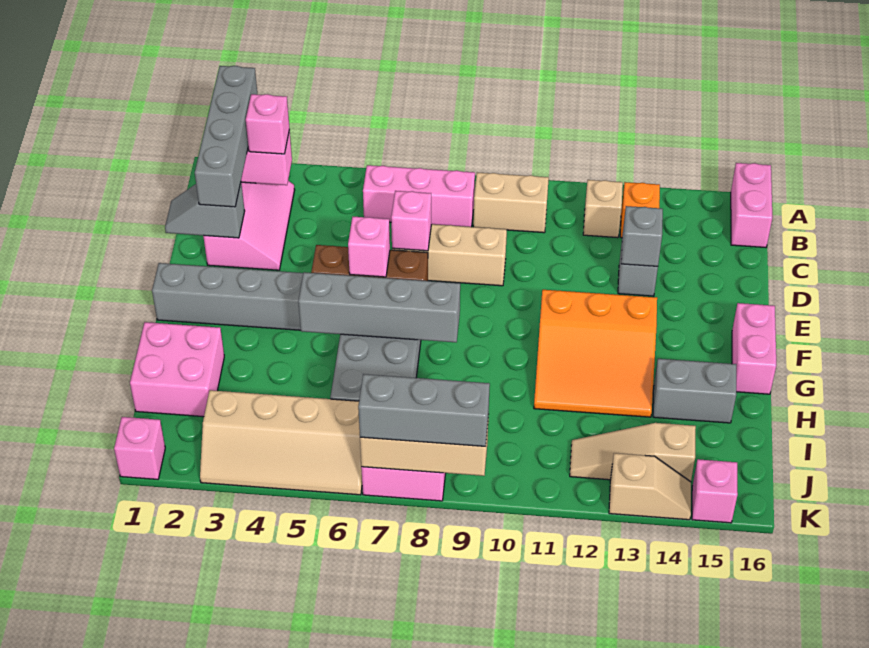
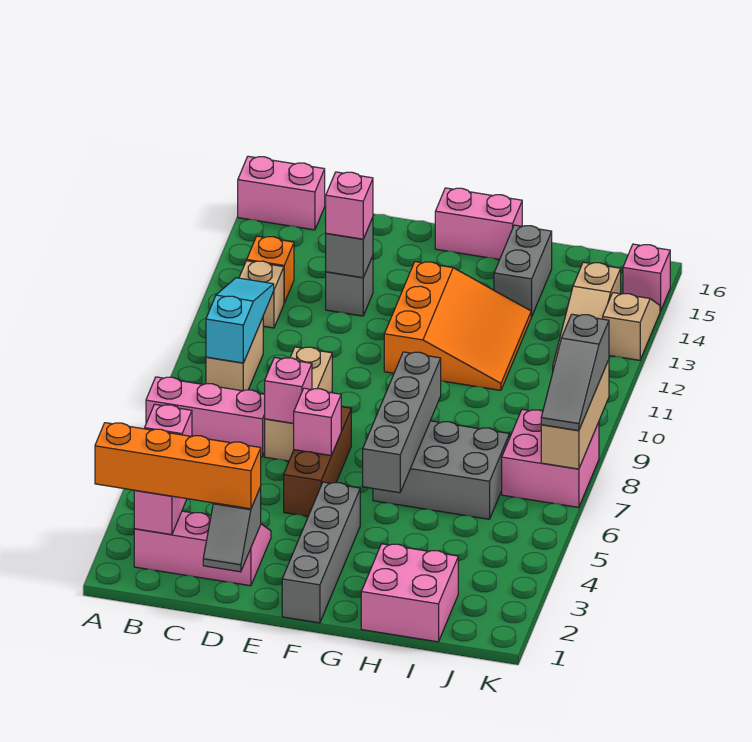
grey brick A2:D2 level 3 -> orange brick A2:D2 level 3
pink brick B6:B8 level 1 -> pink brick A7:C7 level 1
none -> cyan slope B9:B11 level 2 top 9
tan slope J3:K6 level 1 top J -> none
pink brick K1 level 1 -> pink brick D13 level 3
grey brick K7:K9 level 3 -> grey slope K7:K9 level 3 top 9

